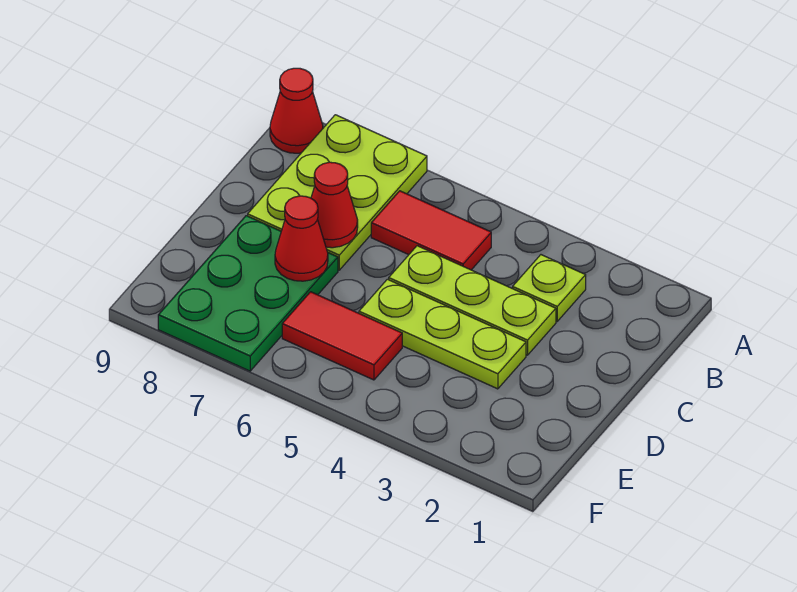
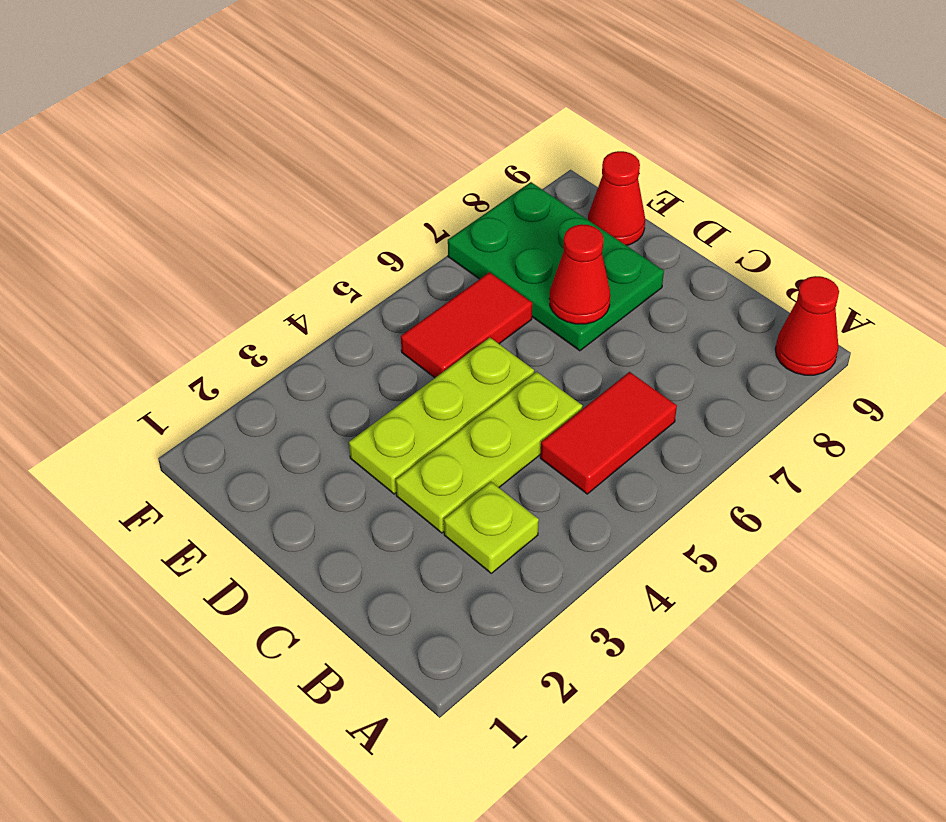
lime plate A7:C8 level 1 -> none
red cone C7 level 2 -> red cone E9 level 1

